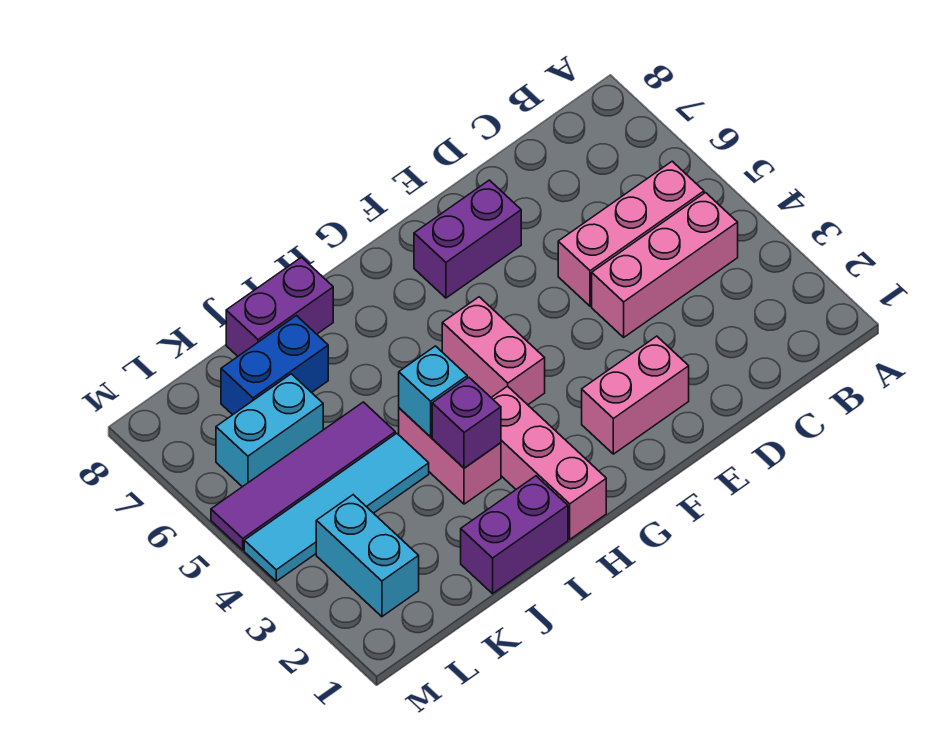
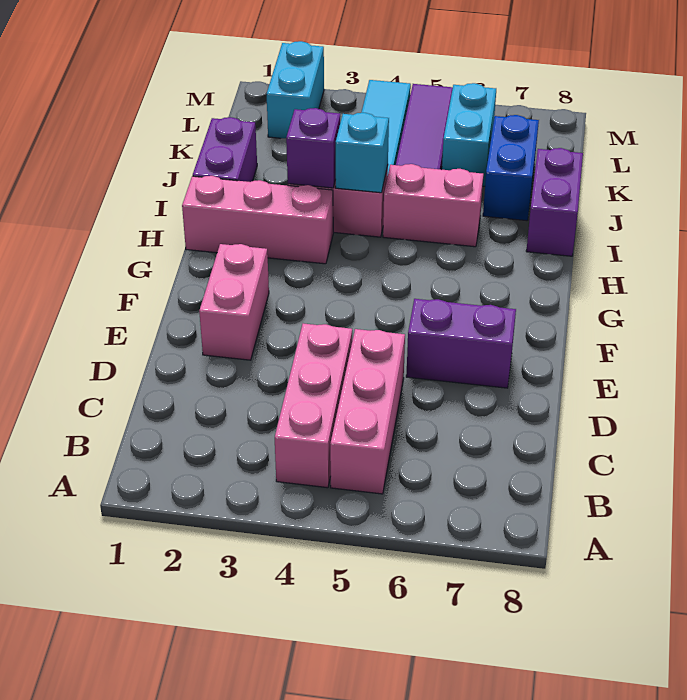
purple brick E7:F7 level 1 -> purple brick E6:E7 level 1
pink brick G4:G5 level 1 -> pink brick I5:I6 level 1
cyan brick L2:L3 level 1 -> cyan brick L2:M2 level 1

